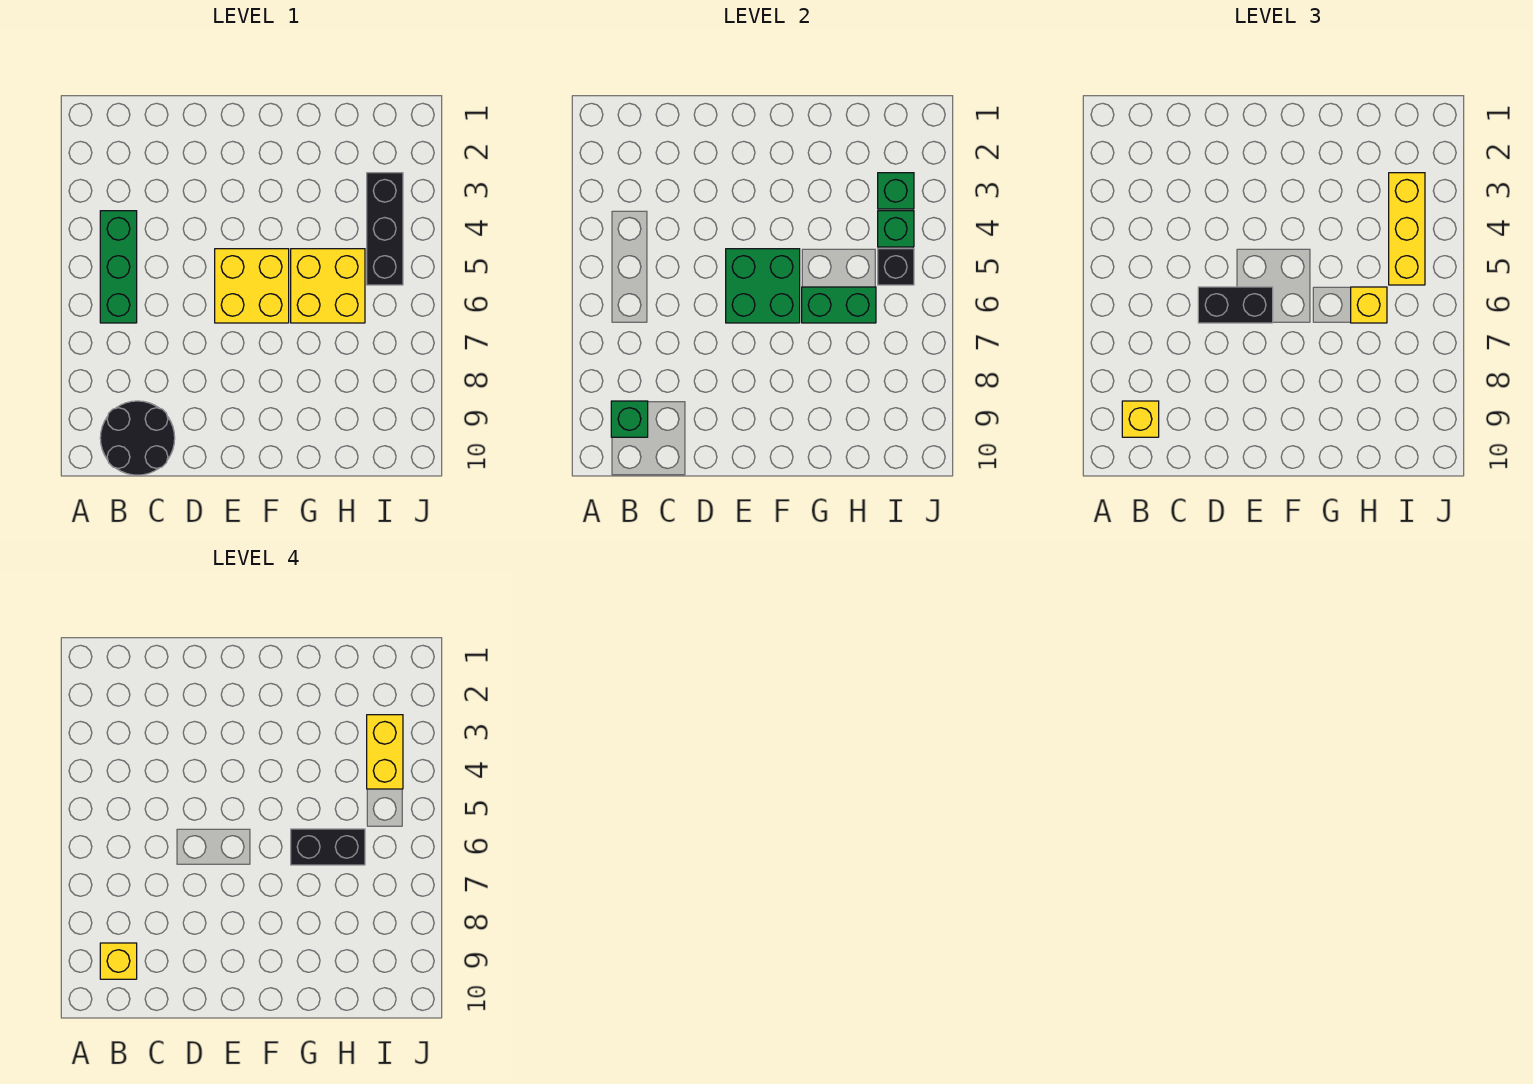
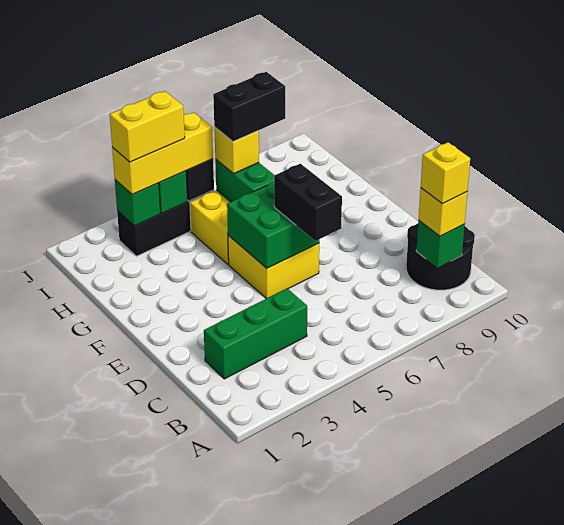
green brick B4:B6 level 1 -> green brick C2:C4 level 1
black brick G6:H6 level 4 -> black brick H6:H7 level 4

